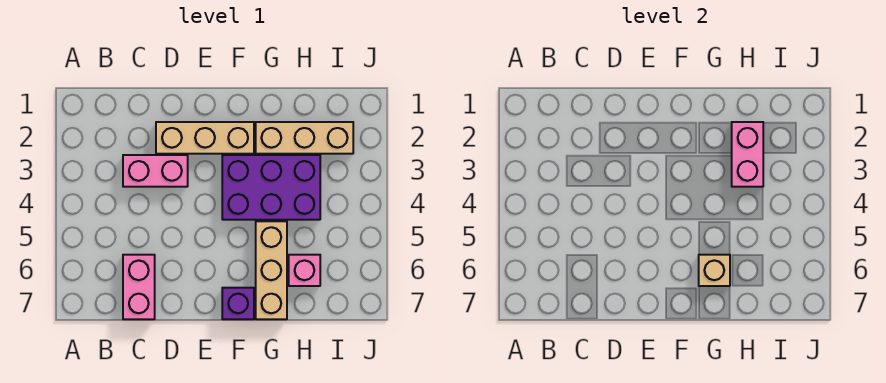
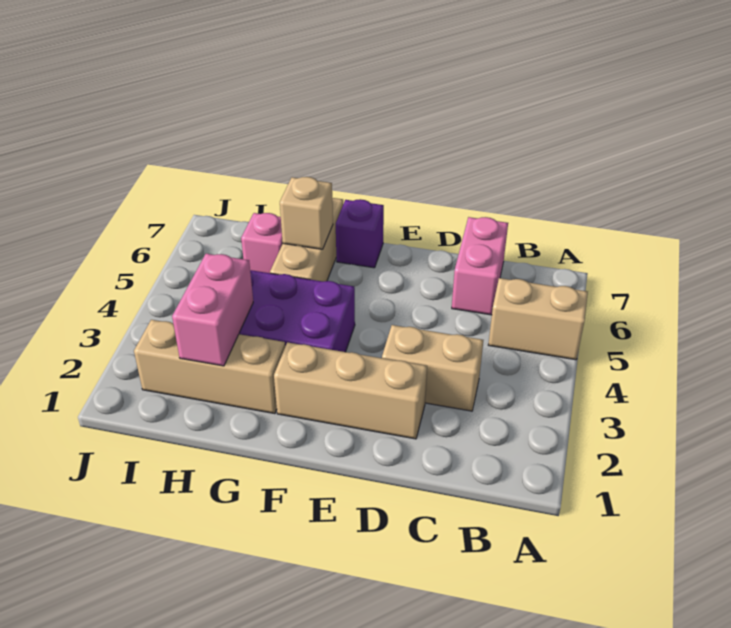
none -> tan brick A5:B5 level 1
pink brick C3:D3 level 1 -> tan brick C3:D3 level 1

